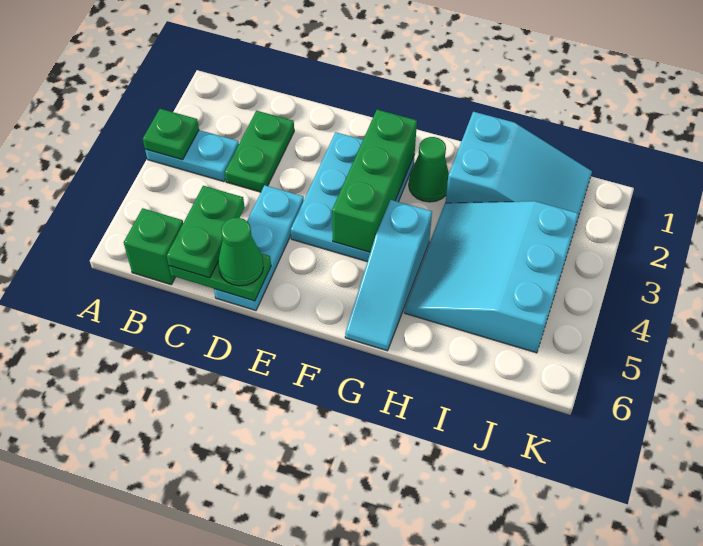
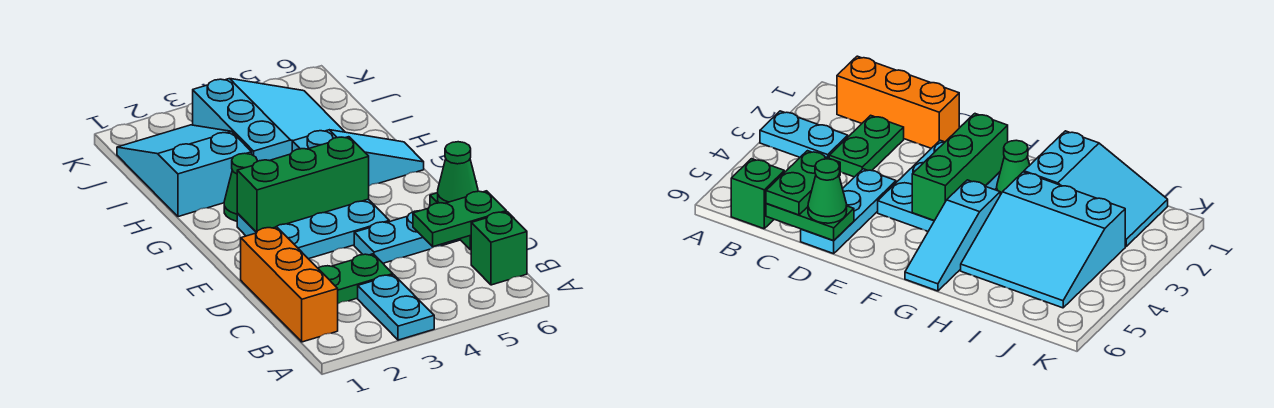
green plate A3 level 2 -> none
none -> orange brick B1:D1 level 1
cyan slope H3:J5 level 1 top J -> cyan slope H3:J5 level 1 top 3

